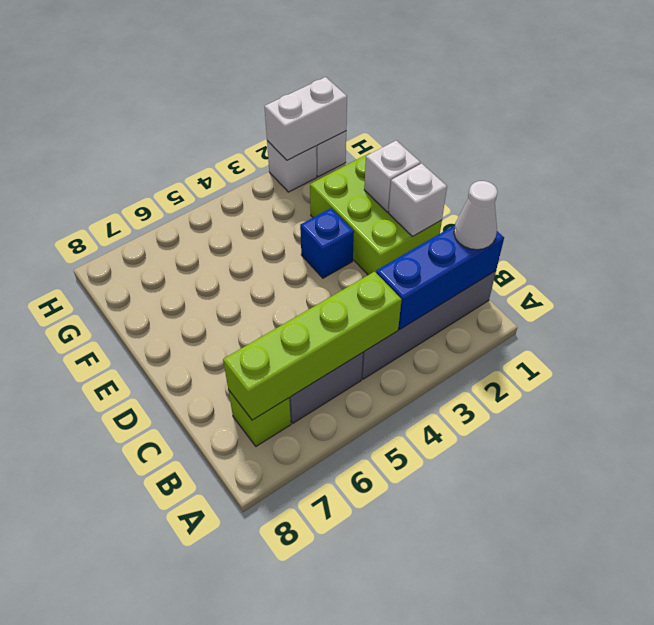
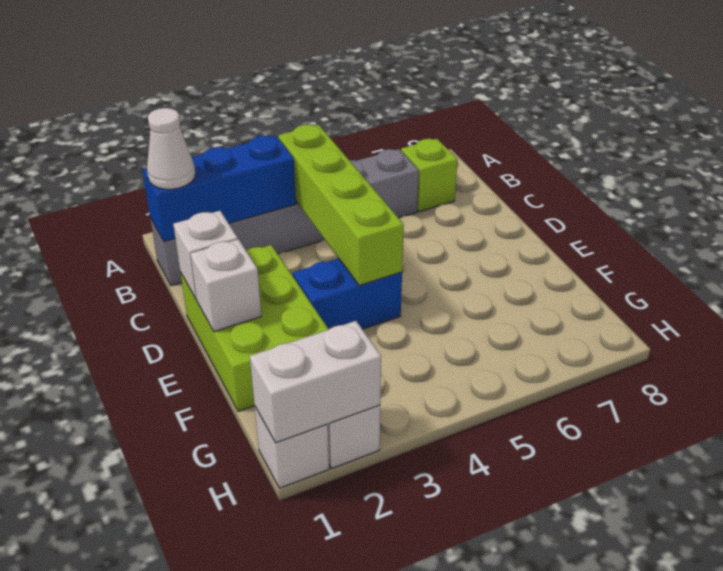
lime brick B4:B7 level 2 -> lime brick B4:E4 level 2
blue brick E3 level 1 -> blue brick E3:E4 level 1

